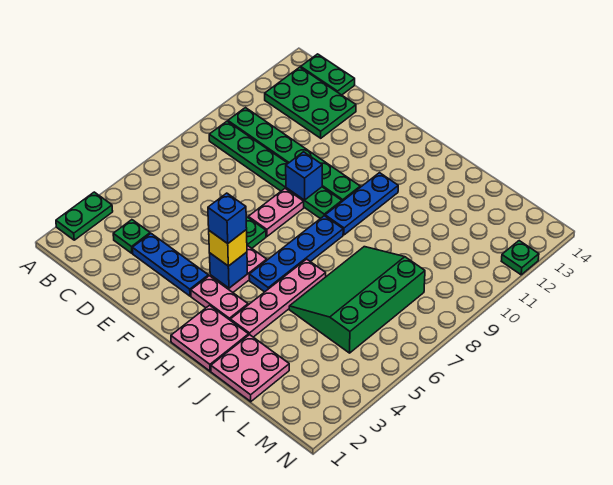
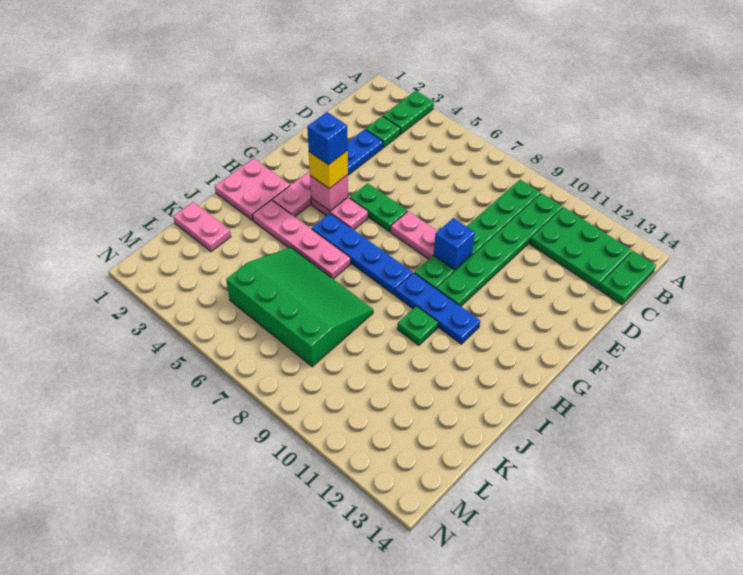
green plate A2:A3 level 1 -> green plate A3:B3 level 1
green plate B12:D13 level 1 -> green plate B11:C13 level 1
blue brick G4 level 2 -> pink brick G4 level 2
pink plate J1:K2 level 1 -> pink plate K1:K2 level 1
green plate N12 level 1 -> green plate I10 level 1

